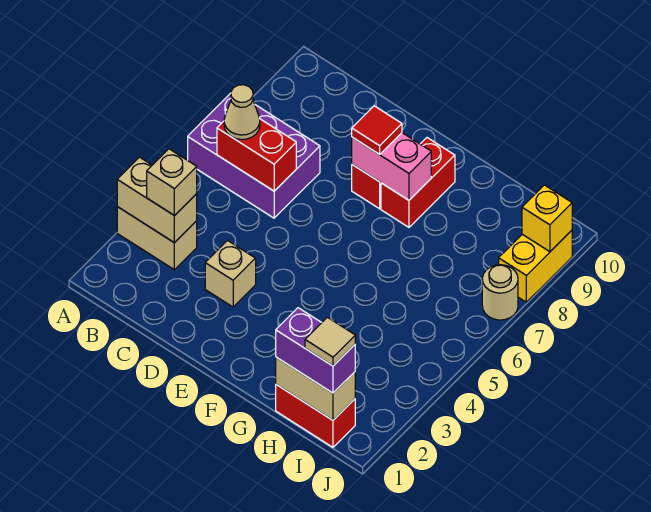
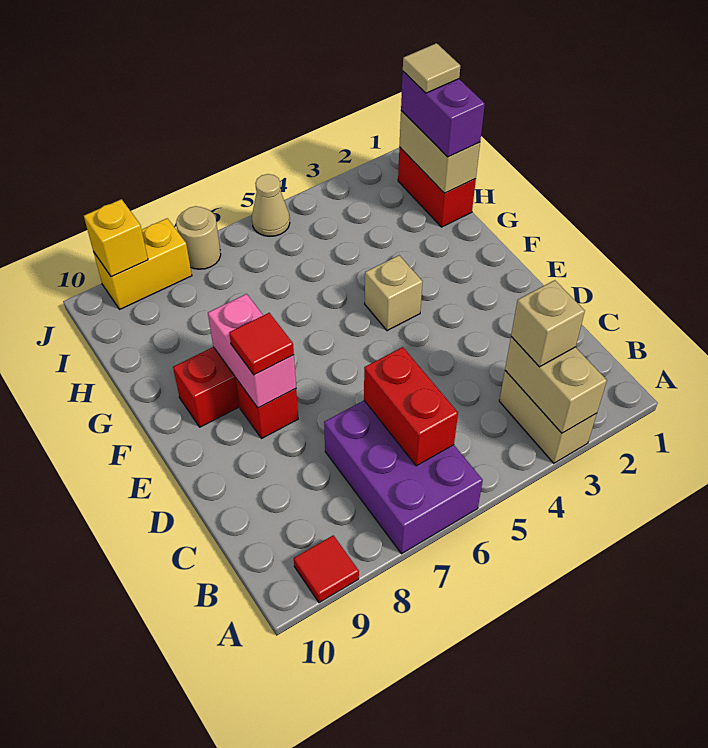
none -> red tile A9 level 1
tan cone B6 level 3 -> tan cone J5 level 1
tan brick D3 level 1 -> tan brick F4 level 1

